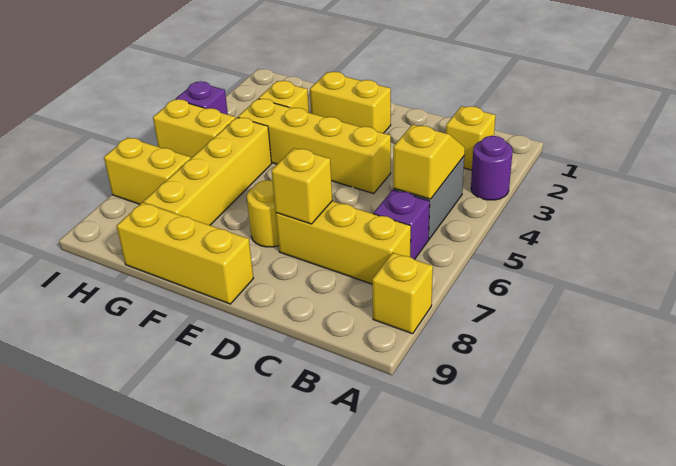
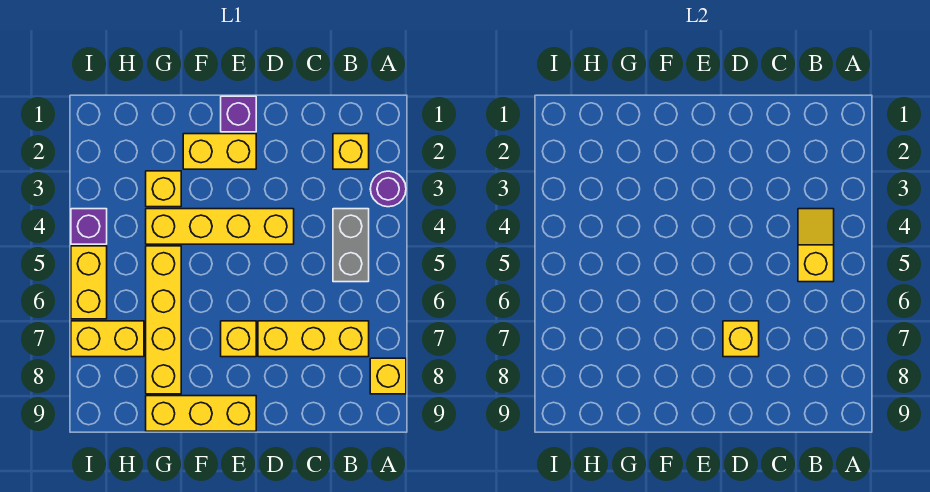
purple brick B6 level 1 -> purple brick E1 level 1
yellow round brick E7 level 1 -> yellow brick E7 level 1
yellow brick H5:I5 level 1 -> yellow brick I5:I6 level 1

